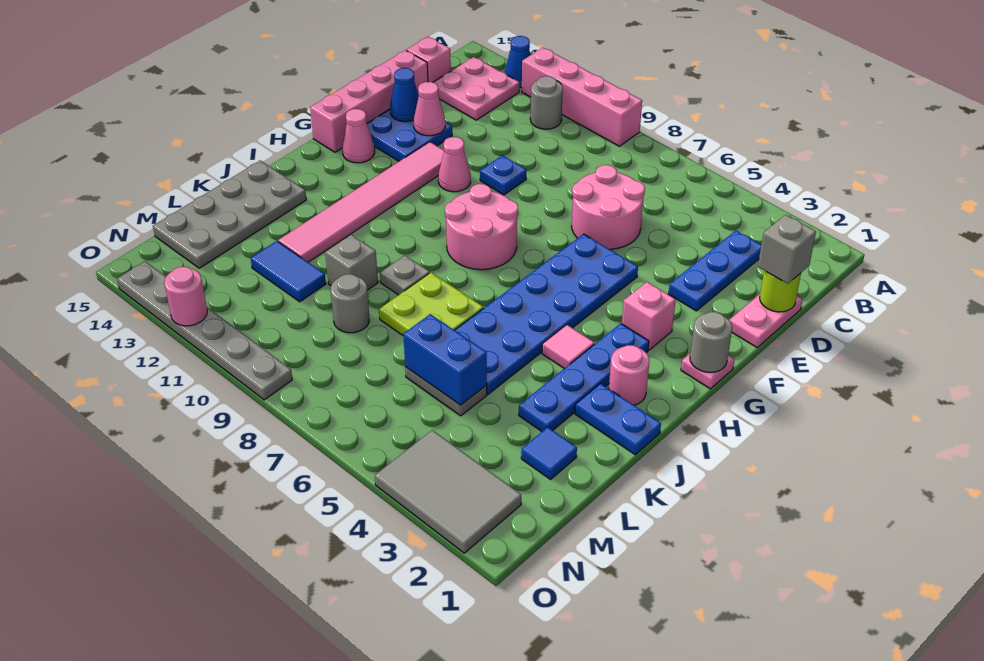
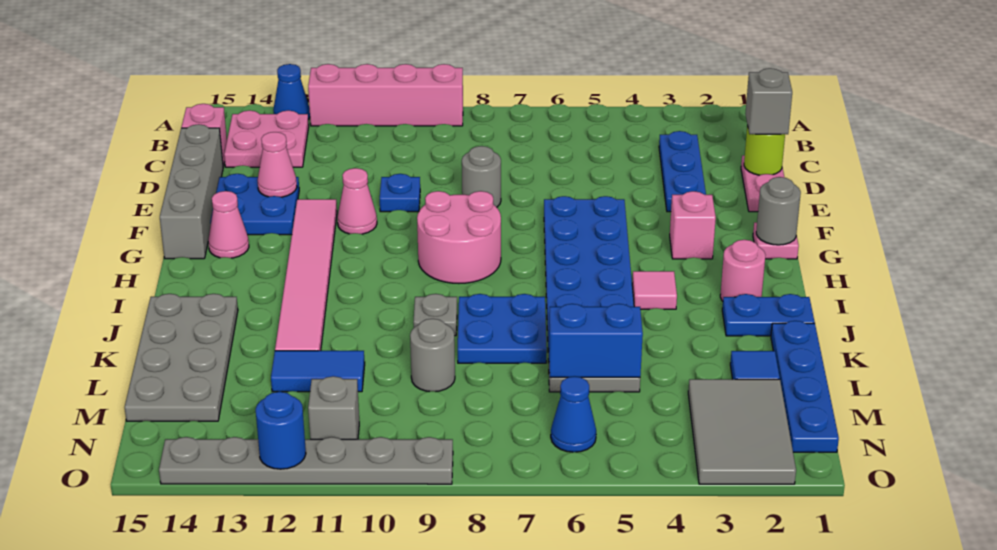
grey round brick B11 level 1 -> grey round brick E8 level 1
pink round brick D6:E7 level 1 -> none
pink brick D15:G15 level 1 -> grey brick D15:G15 level 1
blue cone E14 level 2 -> blue cone N6 level 1
blue plate H3:K3 level 1 -> blue plate K1:N1 level 1
lime plate J7:K8 level 1 -> blue plate J7:K8 level 1
grey brick K10 level 1 -> grey brick N11 level 1
grey tile N2:O4 level 1 -> grey tile M2:O3 level 1
pink round brick O12 level 2 -> blue round brick O12 level 2

